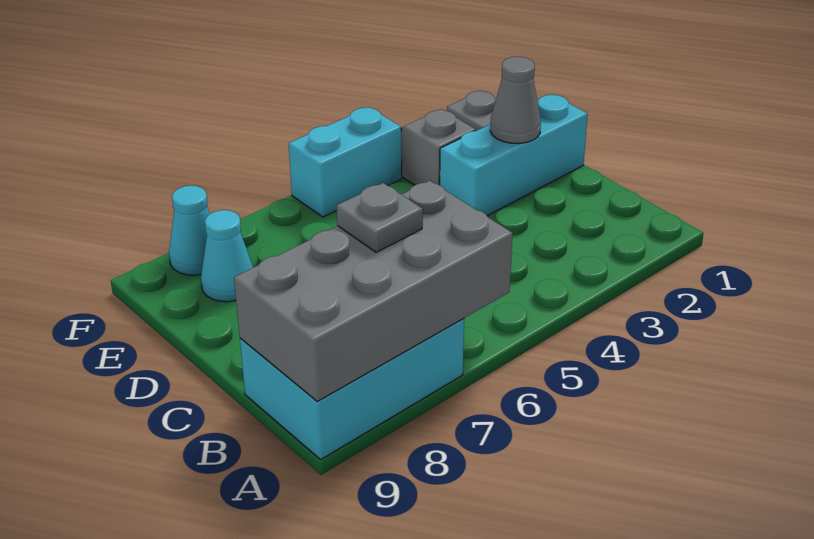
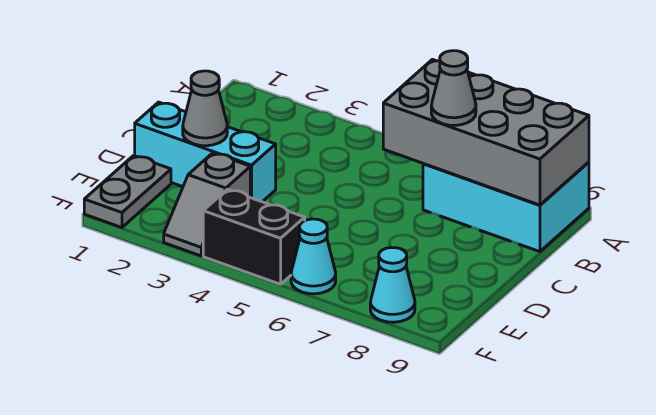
grey plate B7 level 3 -> grey cone B7 level 3
cyan cone E8 level 1 -> cyan cone F6 level 1
cyan brick F4:F5 level 1 -> black brick F4:F5 level 1

